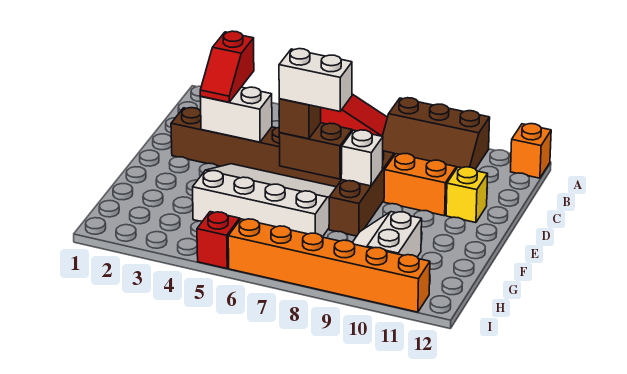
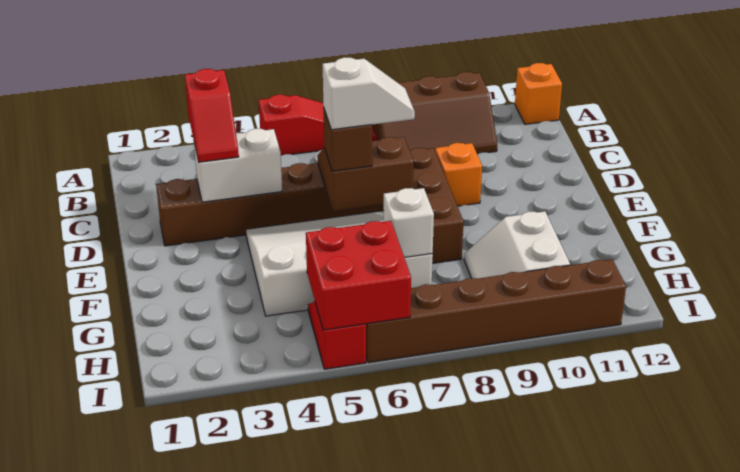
orange brick D9:D10 level 1 -> orange brick D9 level 1
yellow brick D11 level 1 -> none
white brick E6:E7 level 4 -> white slope E6:E7 level 4 top 6
white brick E8 level 2 -> white brick G7 level 2
none -> red brick H5:I6 level 2
orange brick I6:I11 level 1 -> brown brick I6:I11 level 1

